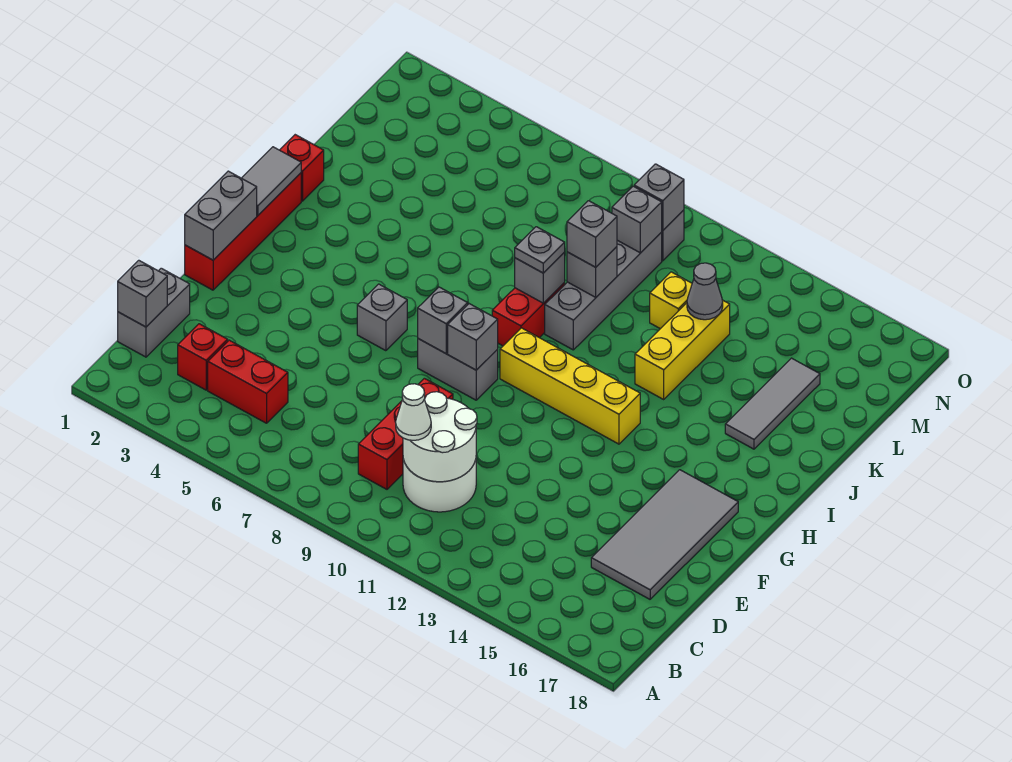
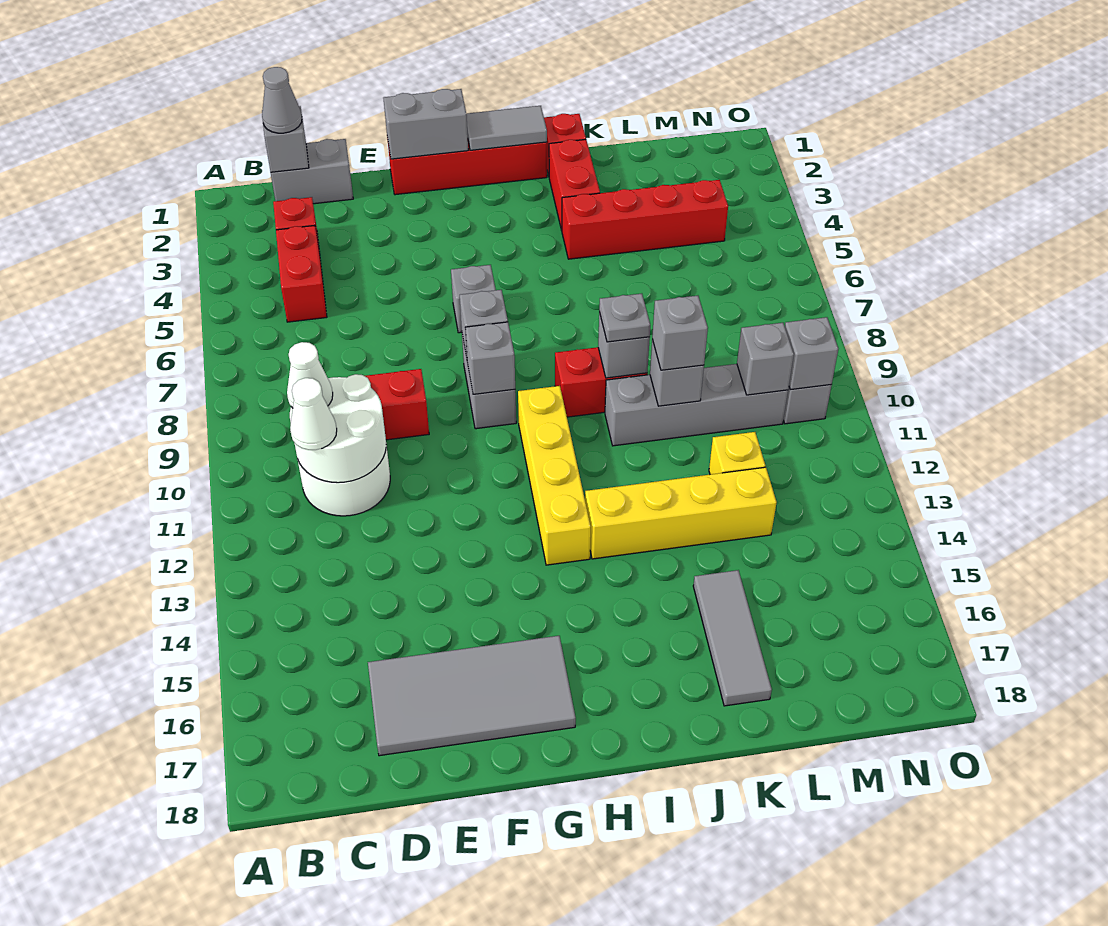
none -> white cone C11 level 3
none -> red brick J2:J3 level 1
none -> red brick J4:M4 level 1
yellow brick J13:L13 level 1 -> yellow brick I13:L13 level 1
grey tile J16:L16 level 1 -> grey tile K15:K17 level 1
grey cone L13 level 2 -> grey cone C1 level 3

